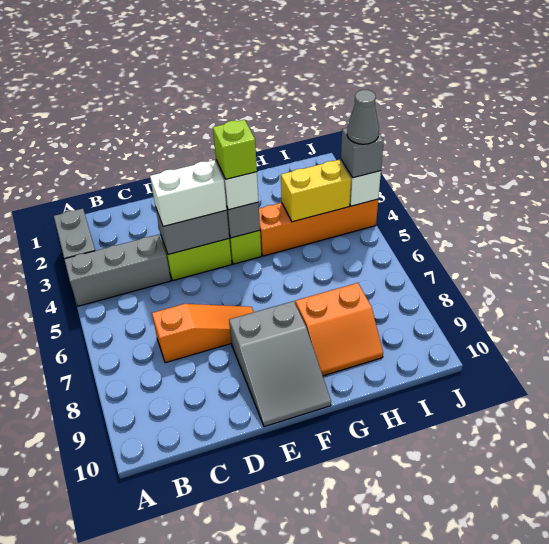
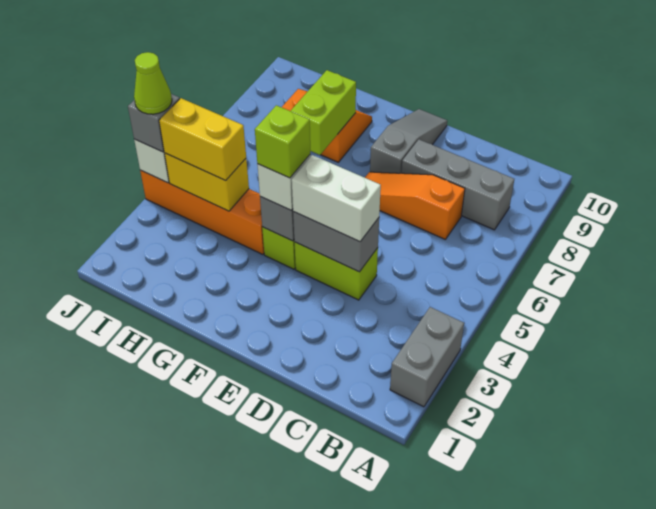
grey brick A4:C4 level 1 -> grey brick B8:D8 level 1
grey slope E8:F10 level 1 top 8 -> grey slope E8:E10 level 1 top 8
none -> lime brick G7:G8 level 2
none -> yellow brick H4:I4 level 3
grey cone J4 level 4 -> lime cone J4 level 4

